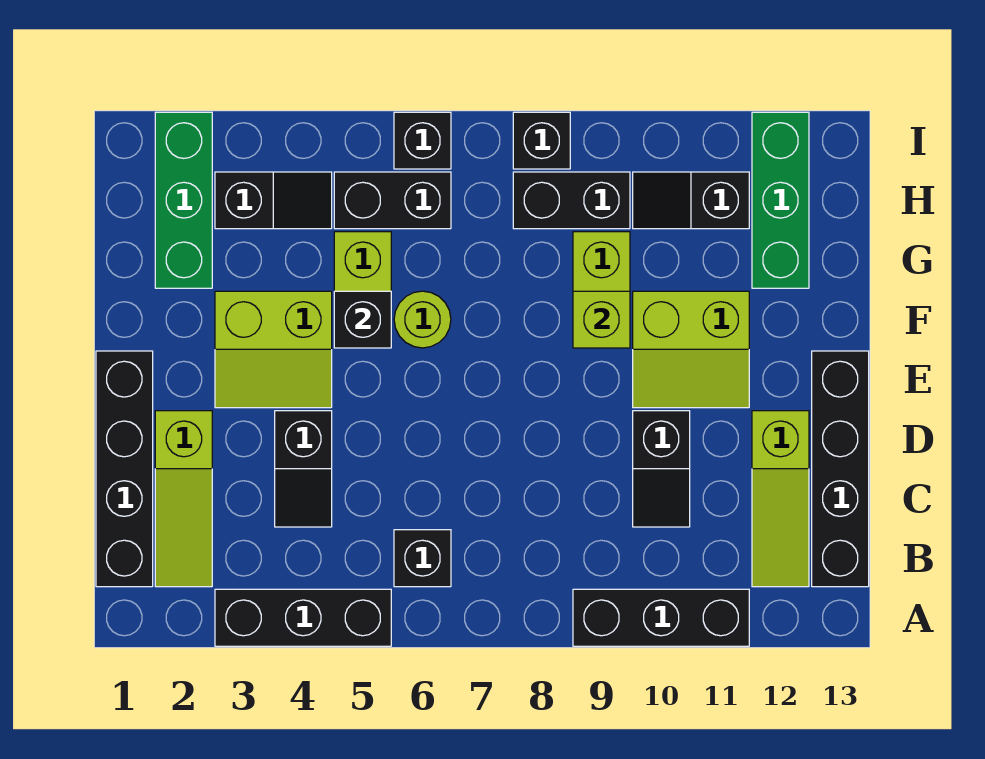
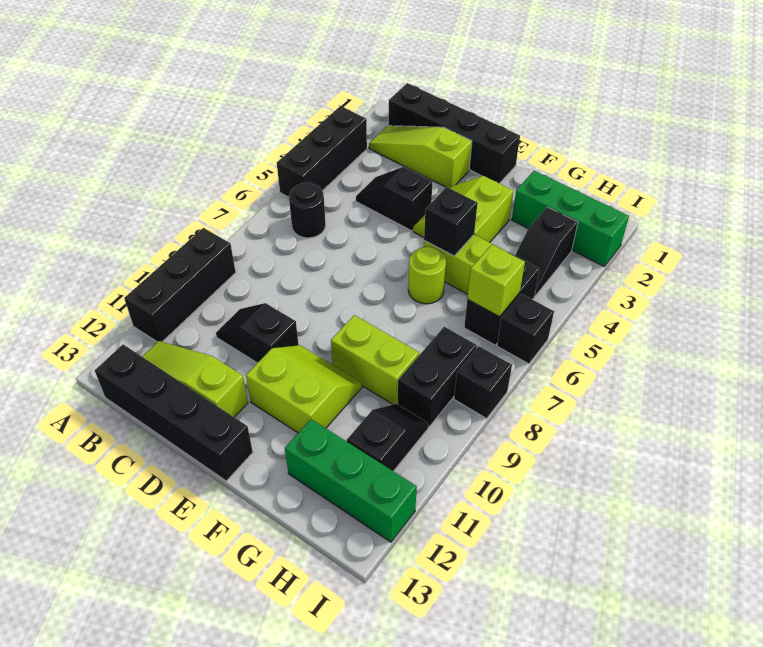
black brick B6 level 1 -> black round brick B6 level 1
lime slope E10:F11 level 1 top F -> lime slope E10:F11 level 1 top 11
lime brick F9 level 2 -> lime brick H6 level 2

